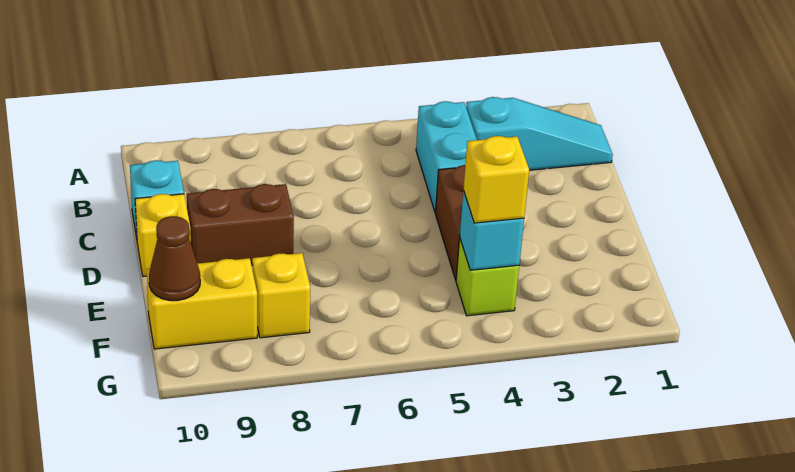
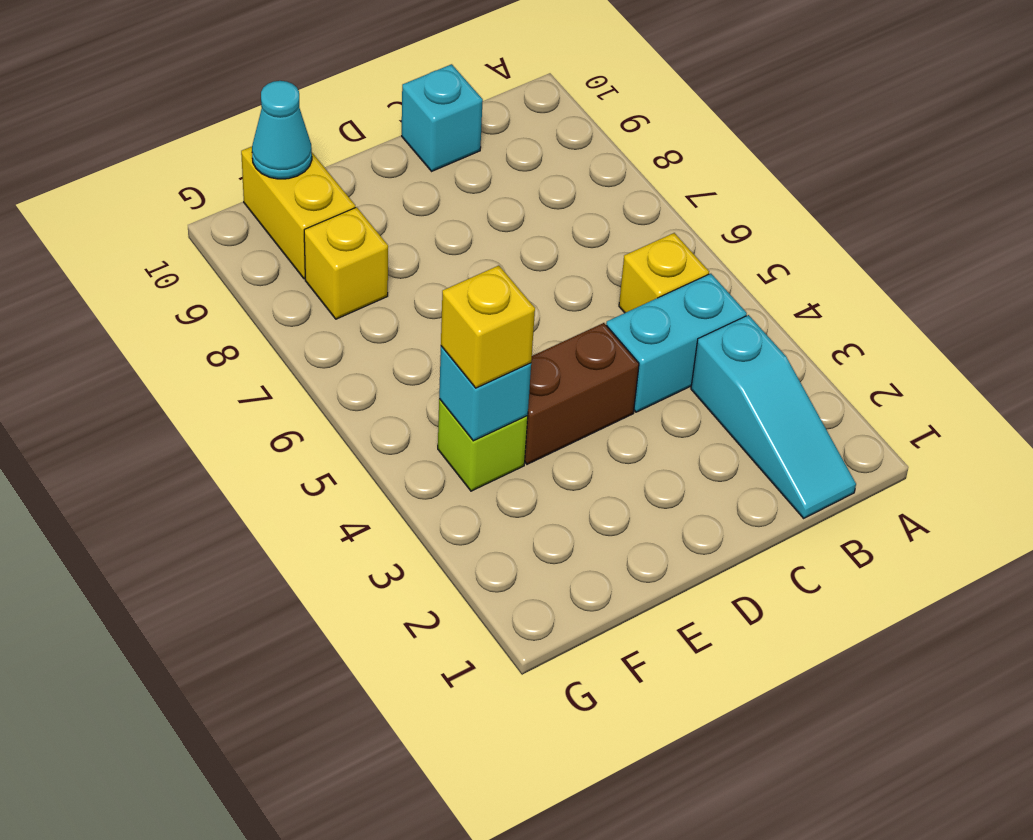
brown brick D8:D9 level 1 -> none
yellow brick D10 level 1 -> yellow brick B5 level 1
brown cone F10 level 2 -> cyan cone F10 level 2

